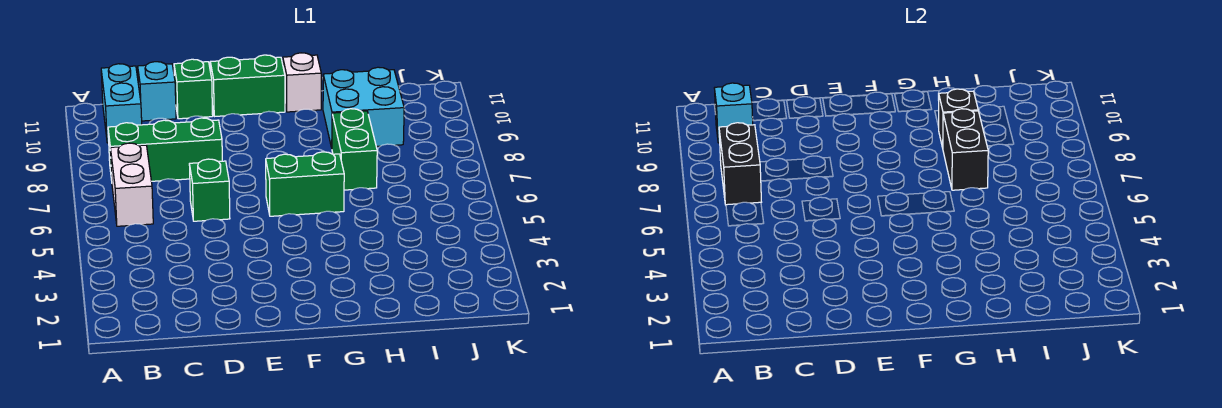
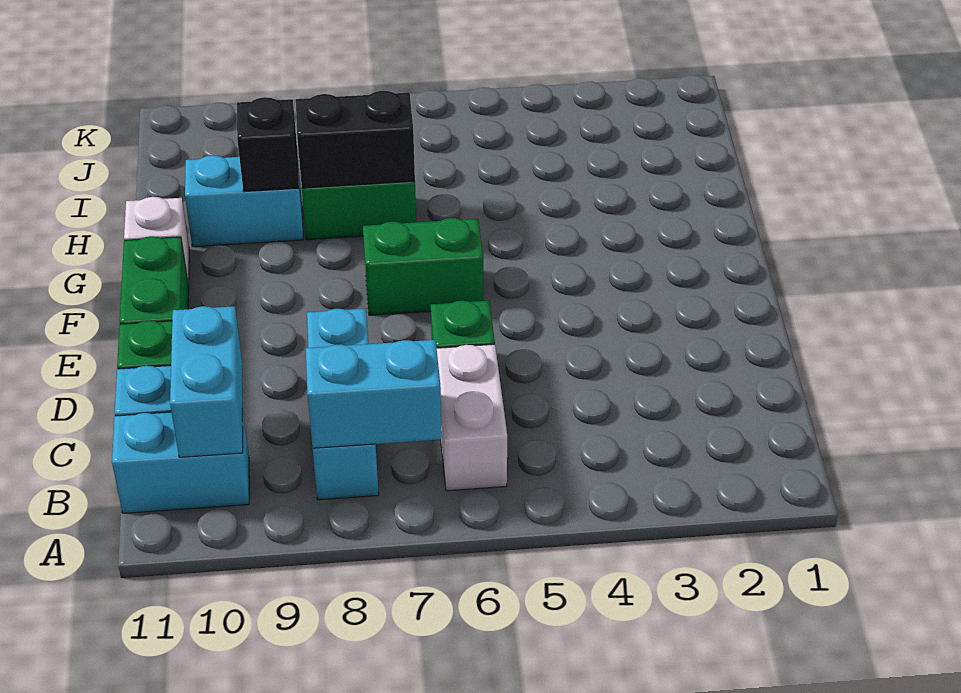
white brick B6:B7 level 1 -> white brick B6:C6 level 1
black brick B7:B8 level 2 -> cyan brick B7:B8 level 2
green brick B8:D8 level 1 -> cyan brick B8:D8 level 1
cyan brick B10 level 2 -> cyan brick B10:C10 level 2
green brick F6:G6 level 1 -> green brick F6:F7 level 1
cyan brick H9:I10 level 1 -> cyan brick H9:H10 level 1

